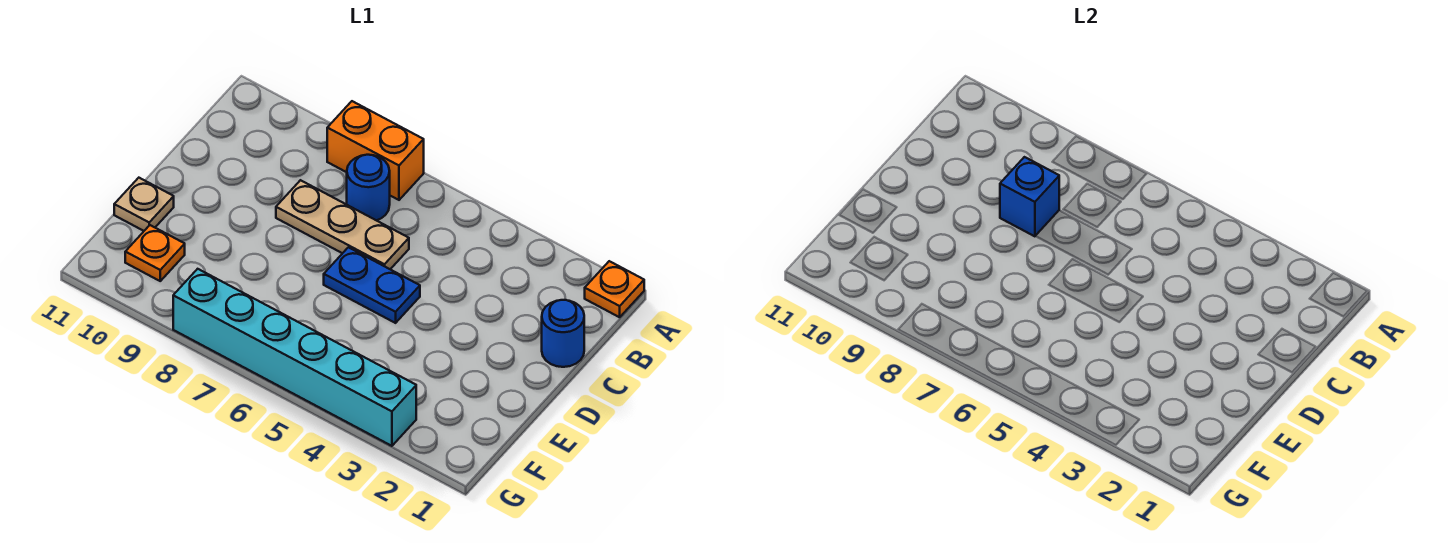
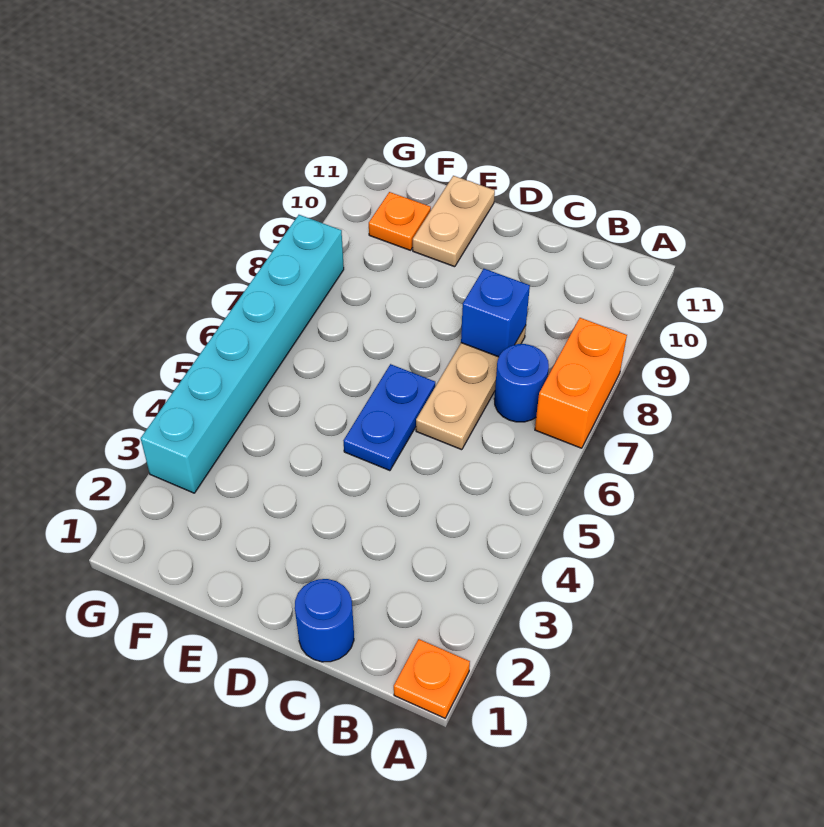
tan plate E11 level 1 -> tan plate E10:E11 level 1

